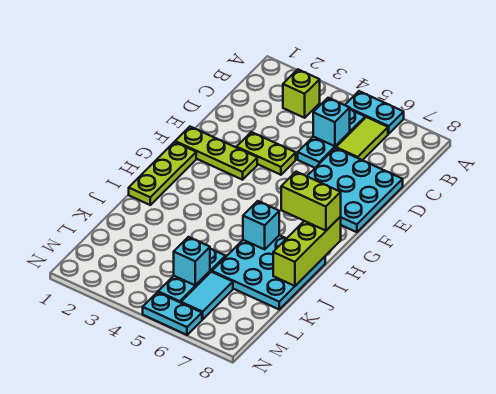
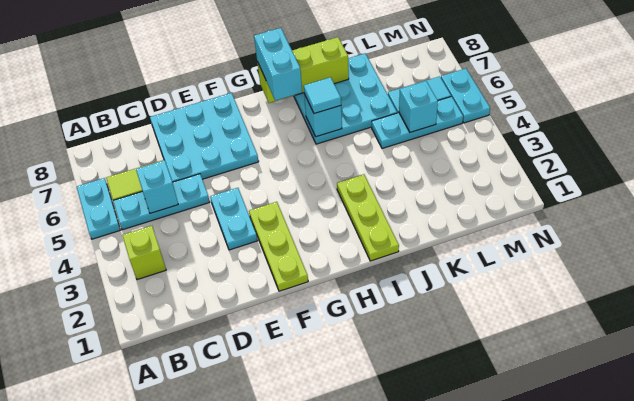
lime plate E3:E4 level 1 -> cyan plate E3:E4 level 1
lime plate G1:I1 level 1 -> lime plate I1:I3 level 1
lime brick H7:H8 level 3 -> cyan brick H7:H8 level 3
none -> cyan tile I6 level 3

